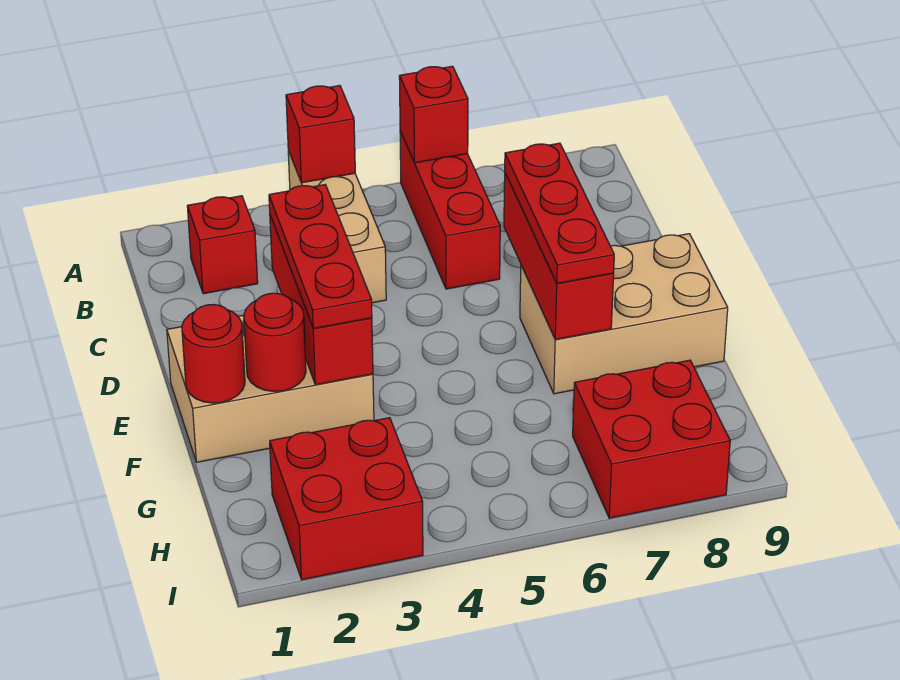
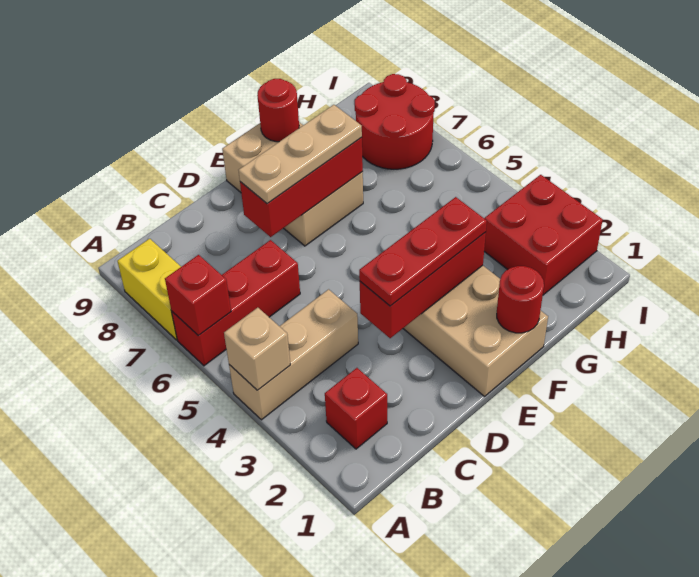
red brick A4 level 2 -> tan brick A4 level 2
none -> yellow brick A7:A8 level 1
red plate D7:F7 level 3 -> tan plate D7:F7 level 3
red round brick F2 level 2 -> red round brick F9 level 2
red brick H7:I8 level 1 -> red round brick H7:I8 level 1

